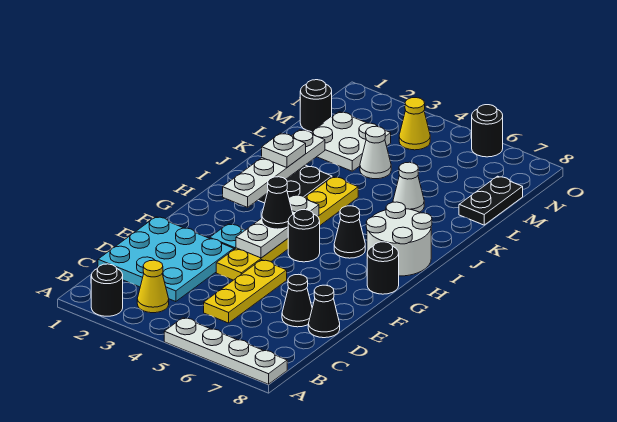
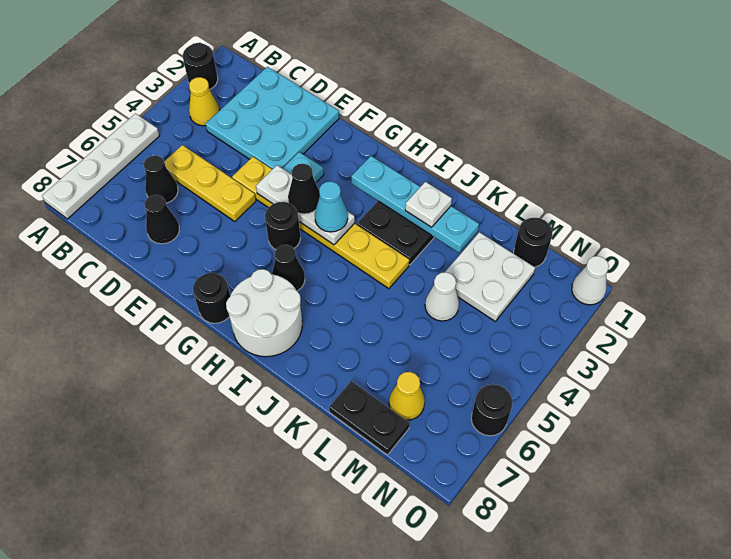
black cone D8 level 1 -> black cone C6 level 1
white plate H2:K2 level 2 -> cyan plate H2:K2 level 2
none -> cyan cone H4 level 3
white cone K6 level 1 -> white cone O1 level 1
yellow cone N4 level 1 -> yellow cone M7 level 1

